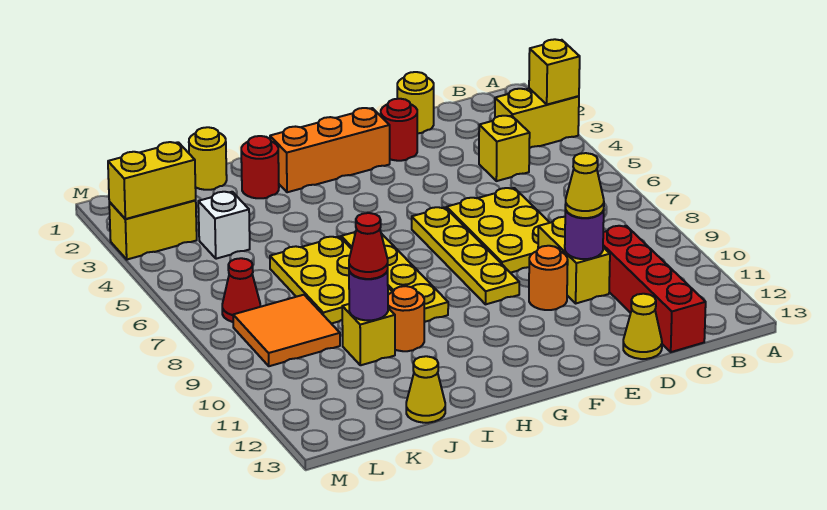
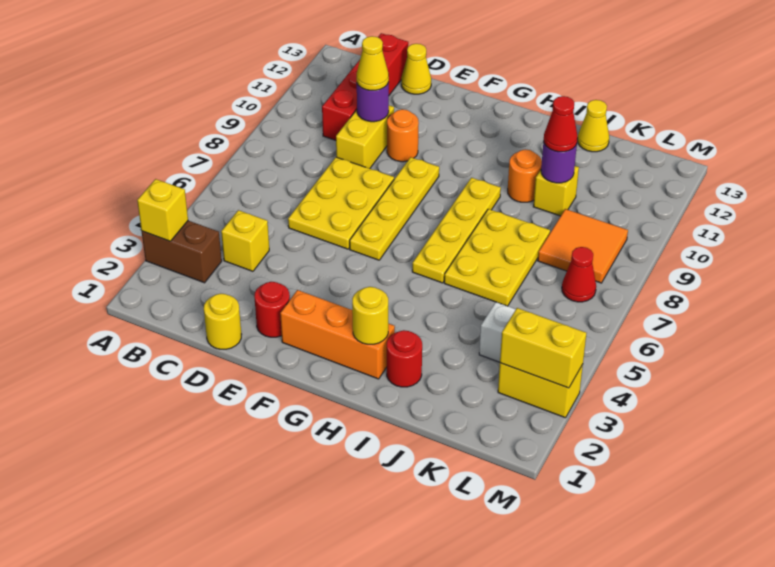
yellow brick A3:B3 level 1 -> brown brick A3:B3 level 1
yellow round brick J1 level 1 -> yellow round brick H2 level 2

